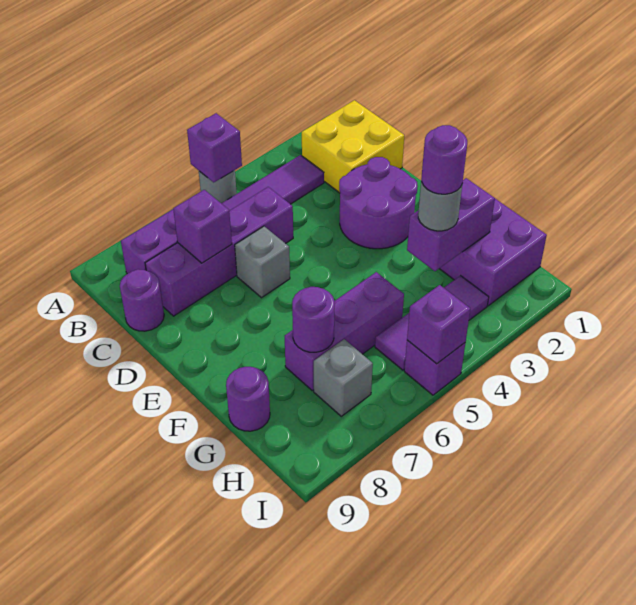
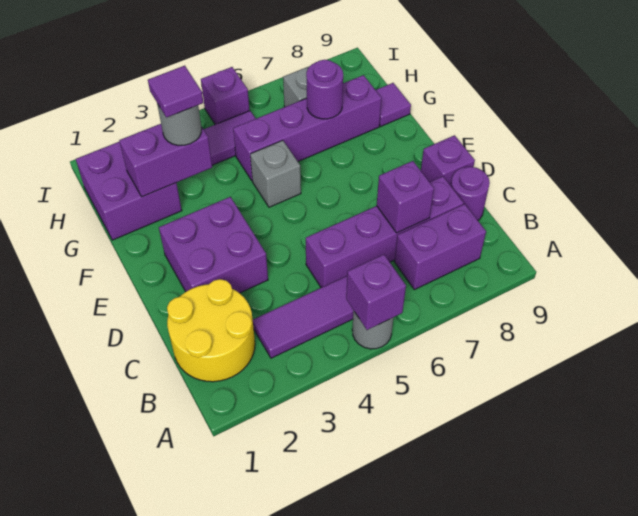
yellow brick B1:C2 level 1 -> yellow round brick B1:C2 level 1
purple round brick D2:E3 level 1 -> purple brick D2:E3 level 1
grey brick D6 level 1 -> grey brick F5 level 1
purple round brick G3 level 4 -> purple tile G3 level 4
purple brick G5:G7 level 1 -> purple brick G5:G8 level 1
purple round brick G9 level 1 -> purple tile G9 level 1
purple brick I5 level 2 -> purple brick D9 level 1

